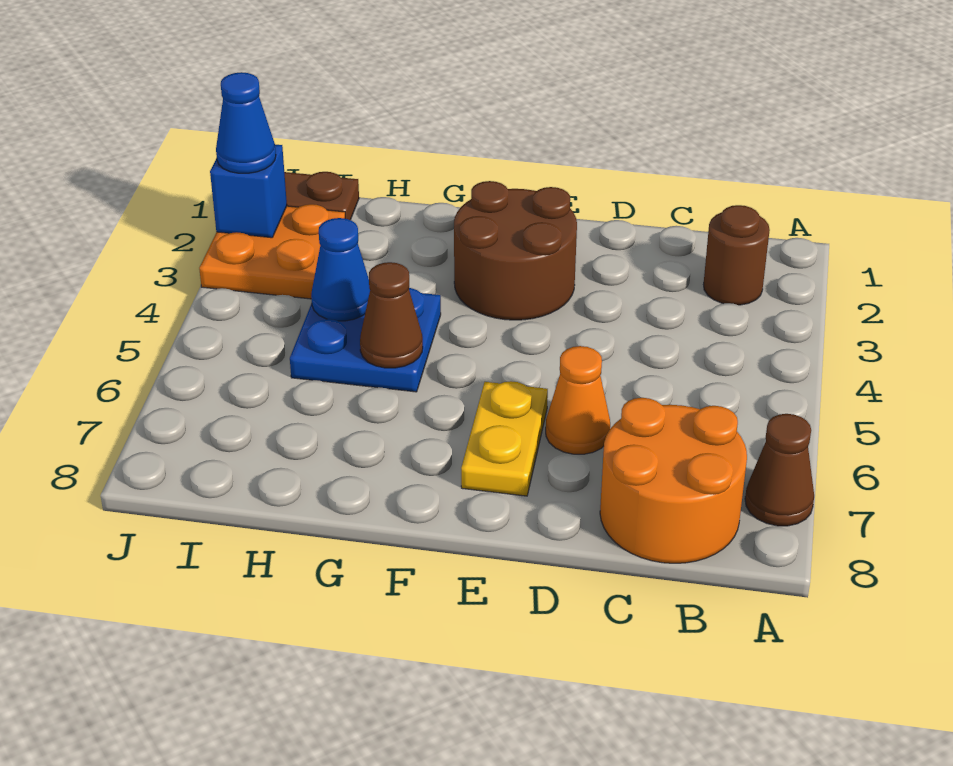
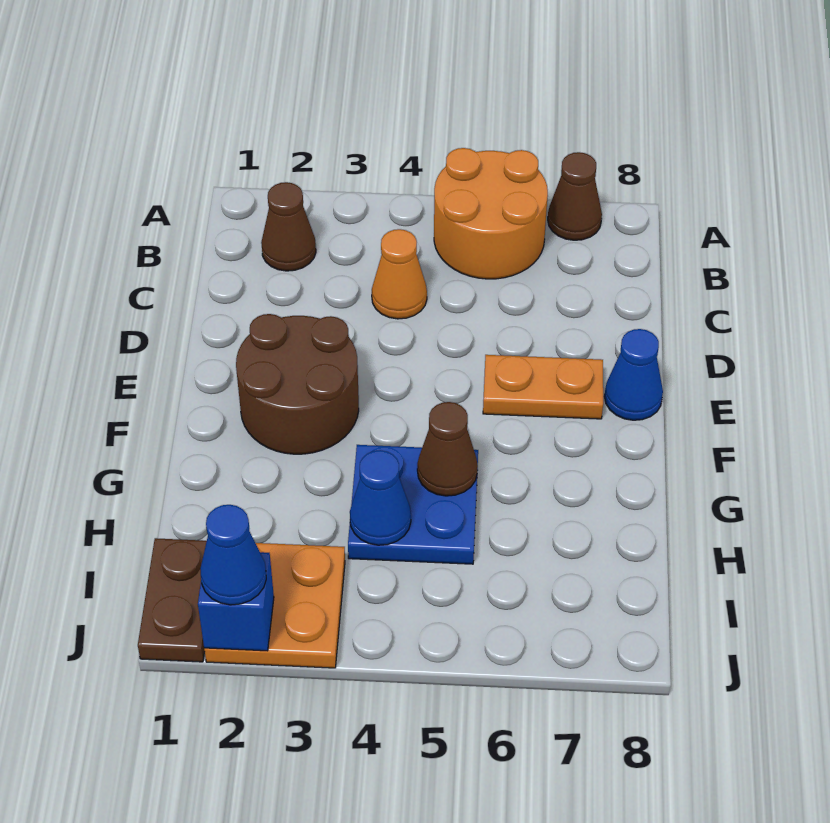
brown round brick B2 level 1 -> brown cone B2 level 1
orange round brick B7:C8 level 1 -> orange round brick A5:B6 level 1
orange cone D6 level 1 -> orange cone C4 level 1
yellow plate E6:E7 level 1 -> orange plate E6:E7 level 1
none -> blue cone E8 level 1

